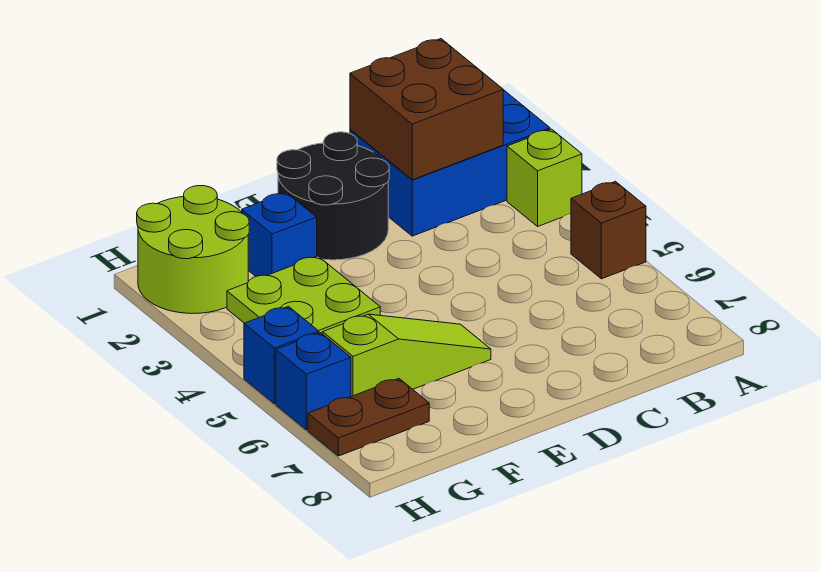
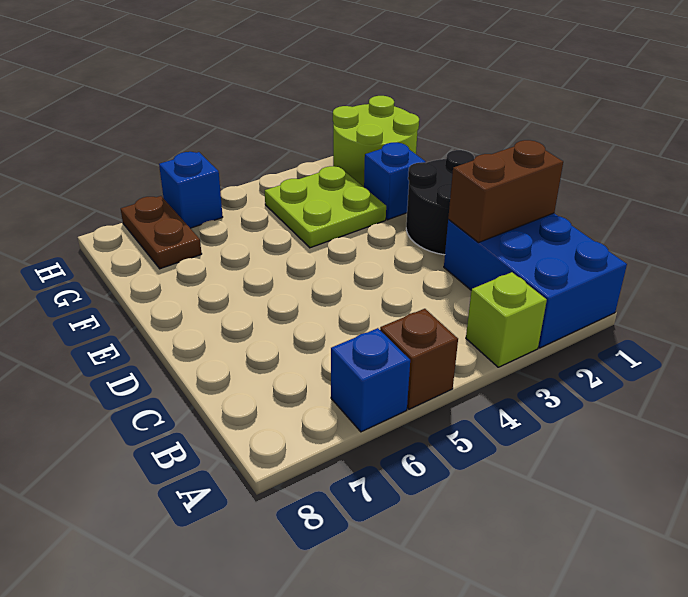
brown brick B1:C2 level 2 -> brown brick C1:C2 level 2
lime slope E6:G6 level 1 top G -> none
blue brick H5 level 1 -> blue brick A6 level 1

